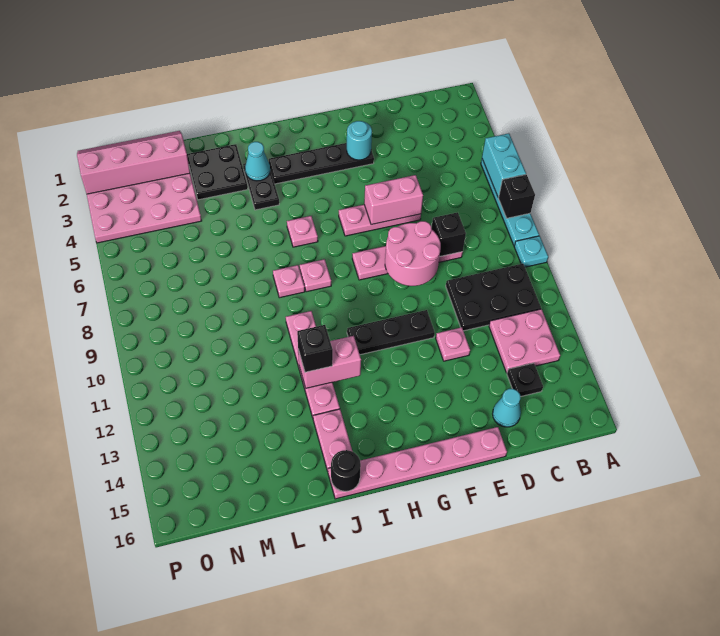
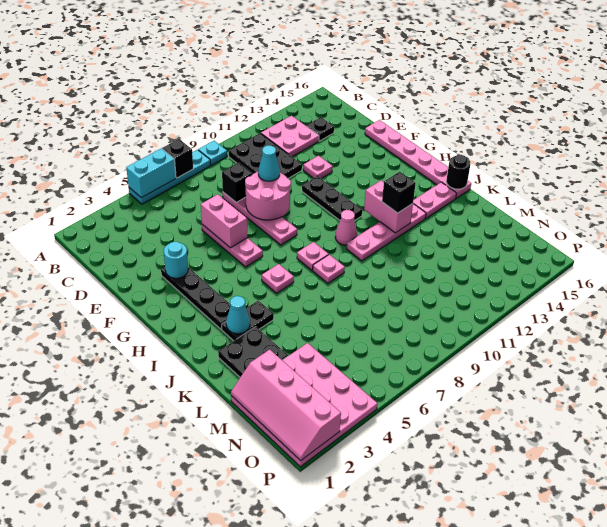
cyan cone D15 level 1 -> cyan cone E9 level 3
none -> pink cone I10 level 1

